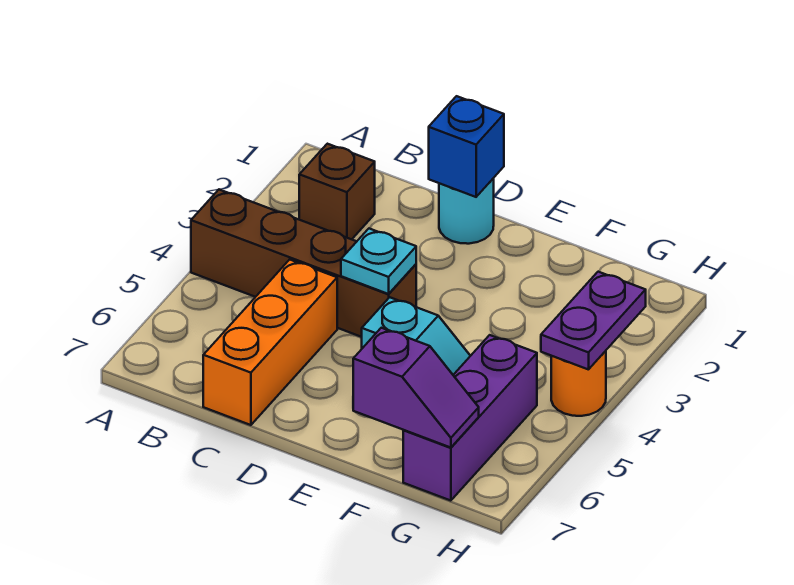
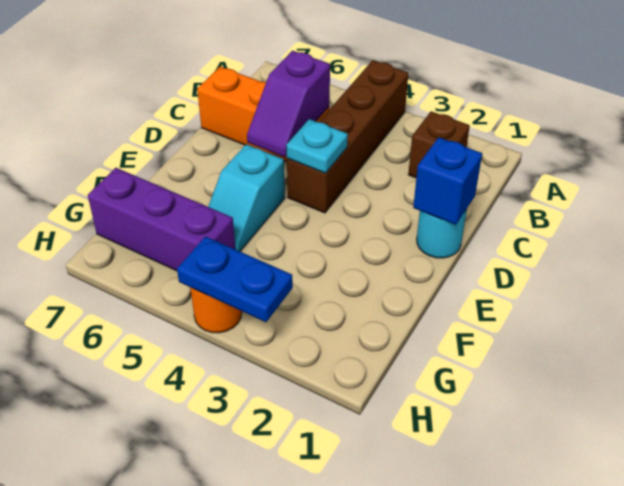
purple slope F7:G7 level 2 top F -> purple slope C5:D5 level 2 top C
purple plate H3:H4 level 2 -> blue plate H3:H4 level 2

